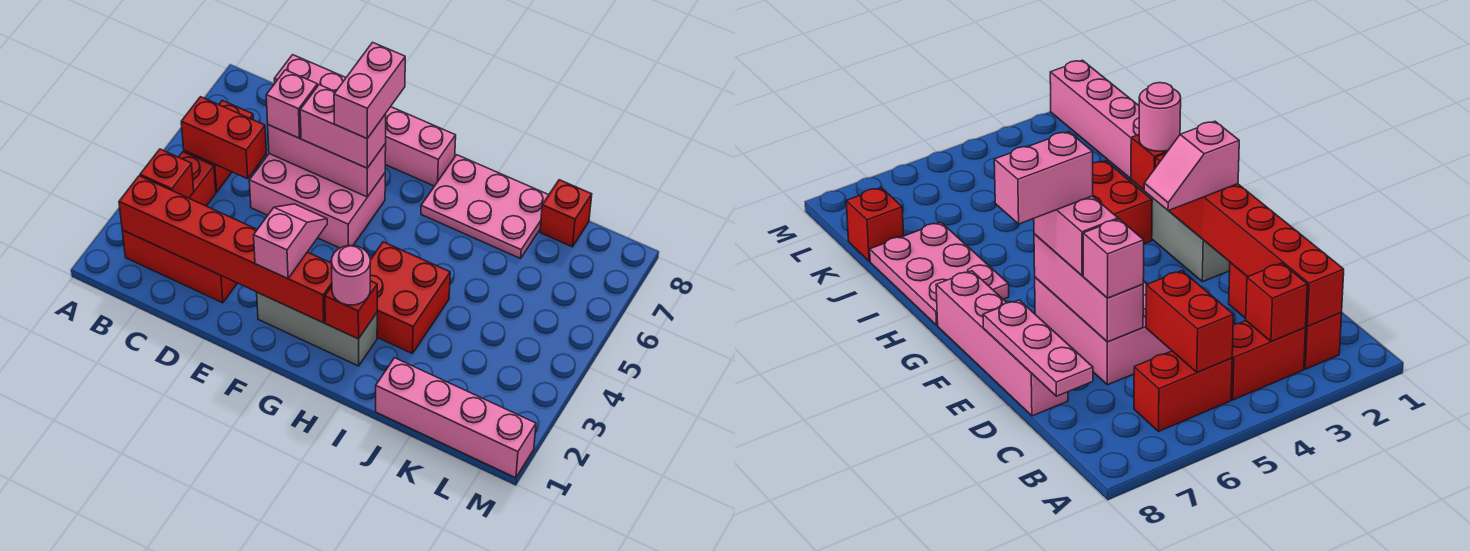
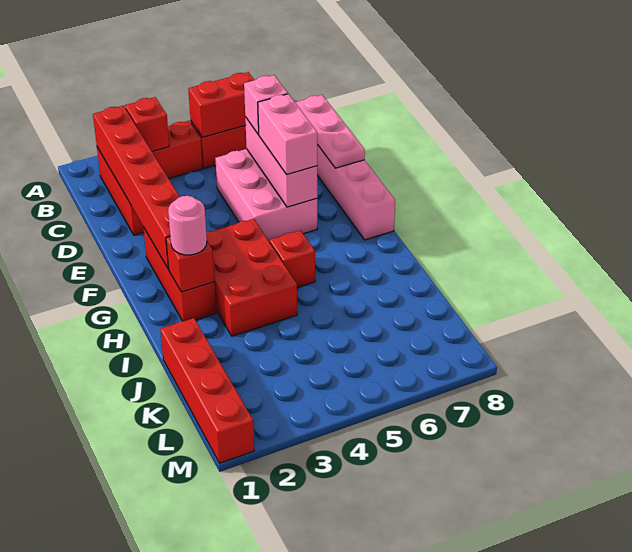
red brick B5:C5 level 2 -> red brick B5:B6 level 2
grey brick F2:H2 level 1 -> red brick F2:H2 level 1
pink slope F2:F3 level 3 top 2 -> none
pink brick F6:F7 level 4 -> none
red brick H3:I4 level 1 -> red brick G3:I4 level 1
pink plate H7:J8 level 1 -> none
pink brick J1:M1 level 1 -> red brick J1:M1 level 1
red brick K8 level 1 -> red brick H5 level 1

